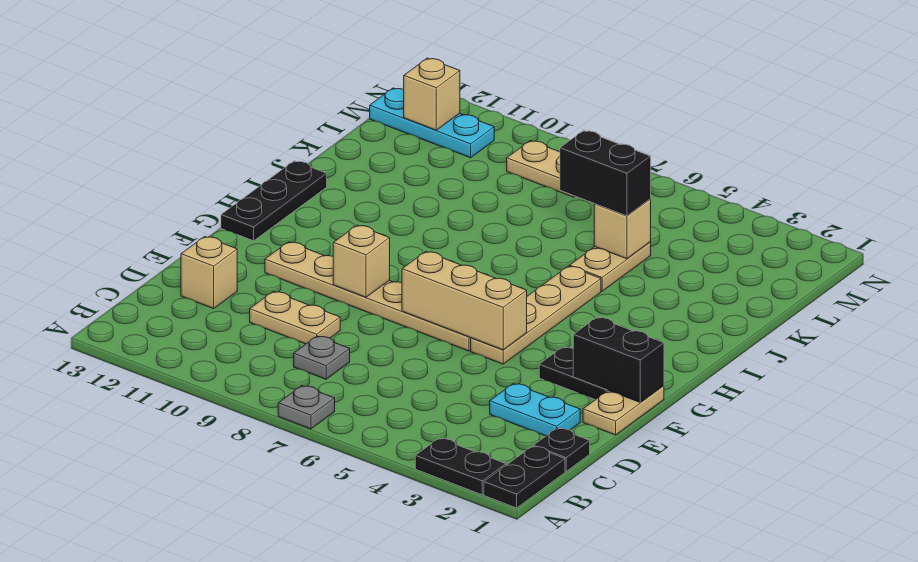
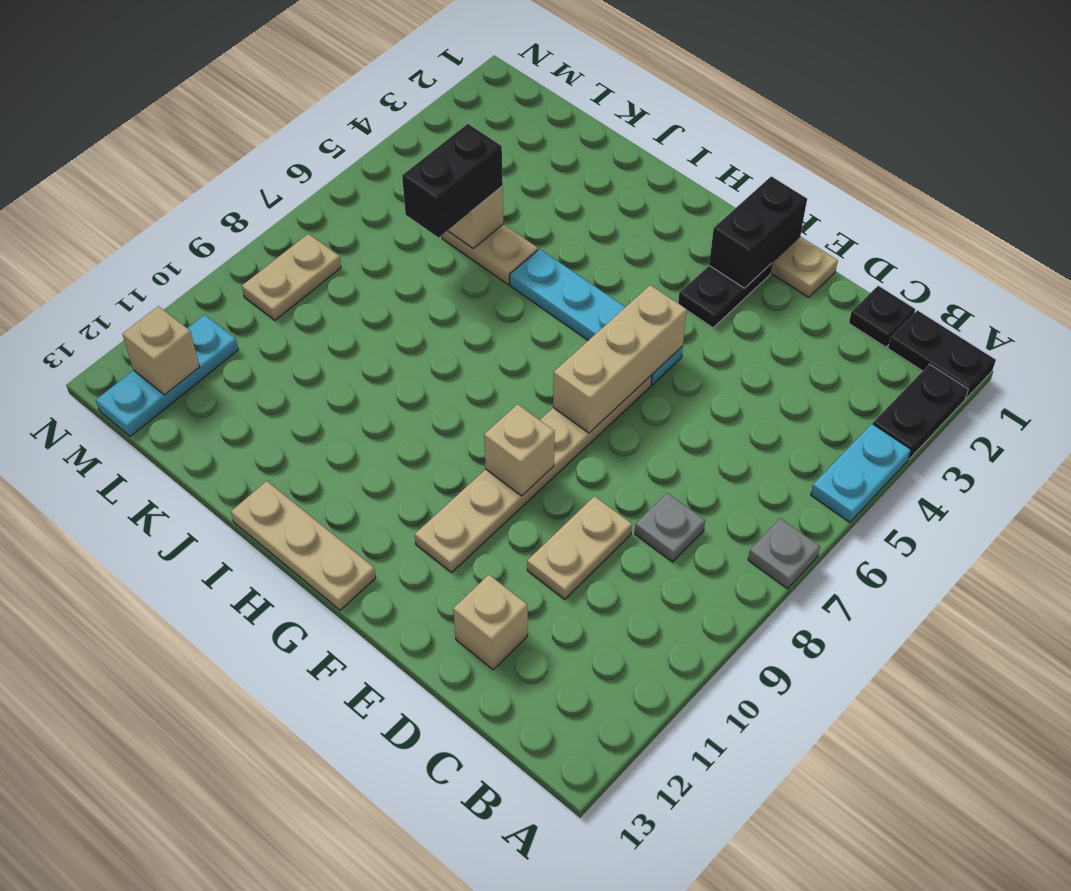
cyan plate D2:D3 level 1 -> cyan plate A4:A5 level 1
tan plate F5:I5 level 1 -> cyan plate F5:I5 level 1
black plate G13:I13 level 1 -> tan plate G13:I13 level 1

